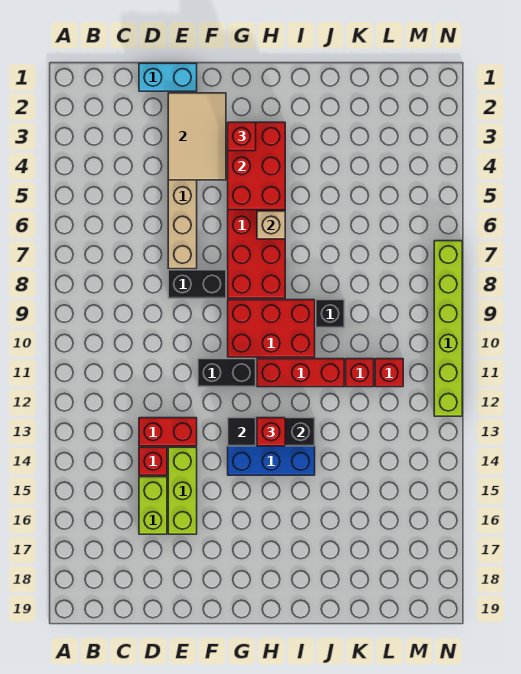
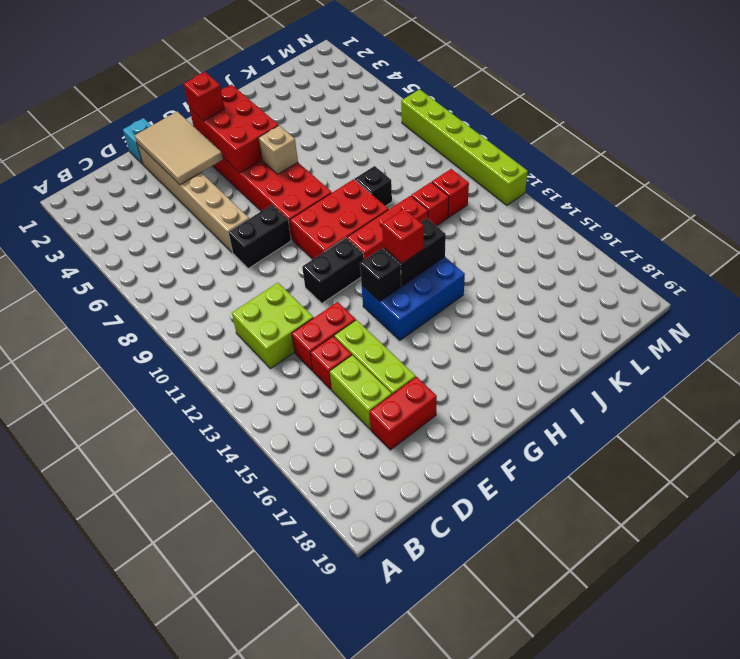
none -> lime brick C11:D12 level 1
cyan brick D1:E1 level 1 -> cyan brick E1 level 1
none -> red brick D17:E17 level 1
black tile G13 level 2 -> black brick G13 level 2

